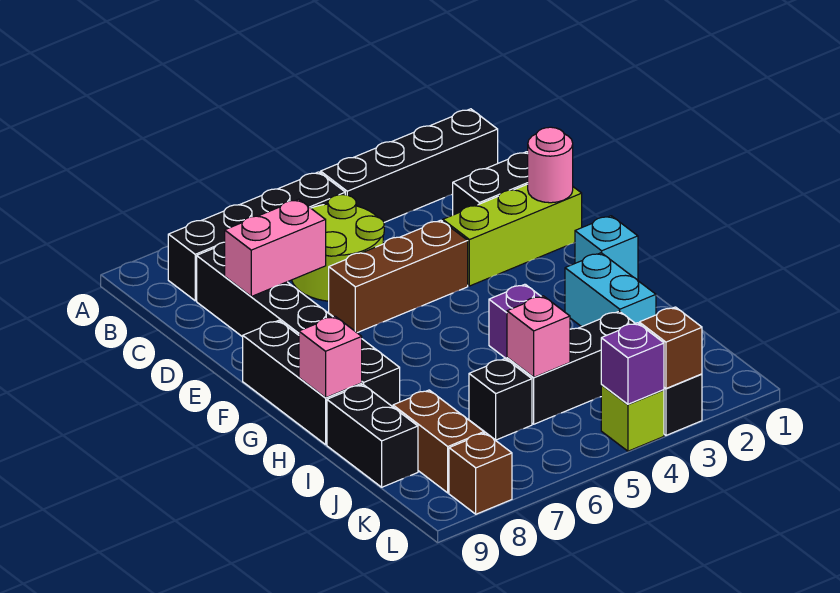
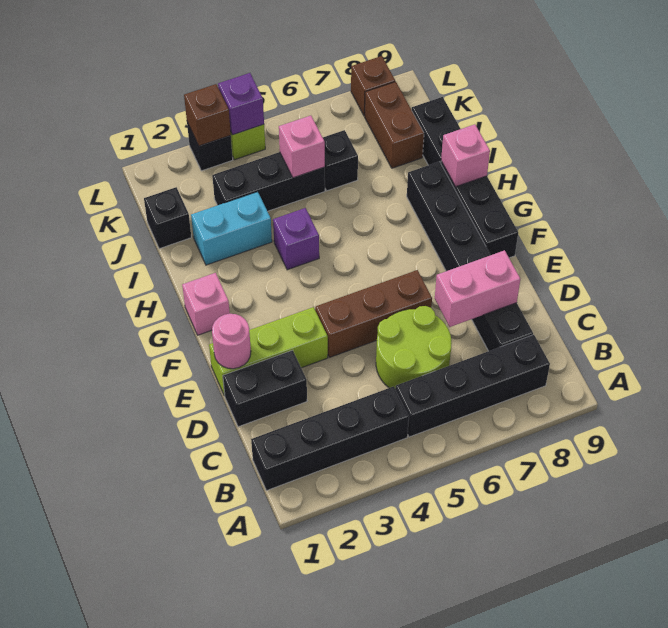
cyan brick G1 level 1 -> pink brick G1 level 1
cyan brick H2:I2 level 1 -> cyan brick I2:I3 level 1
none -> black brick J1 level 1

